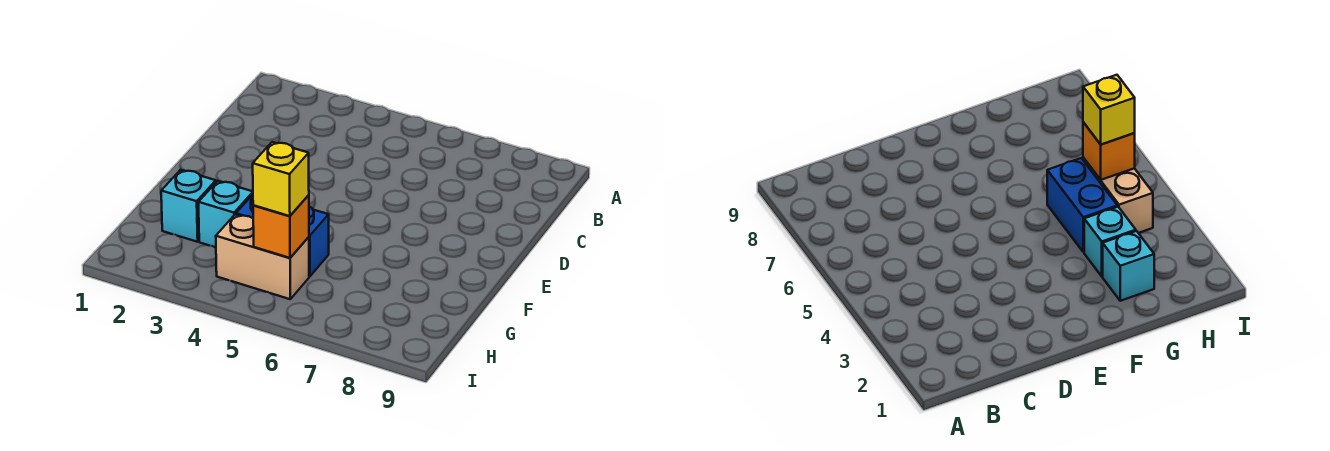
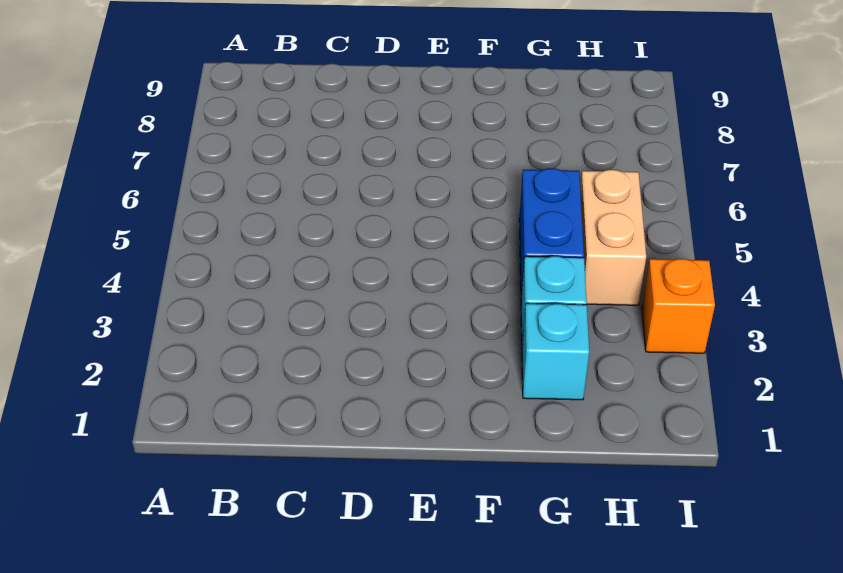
orange brick H5 level 2 -> orange brick I3 level 1
yellow brick H5 level 3 -> none

